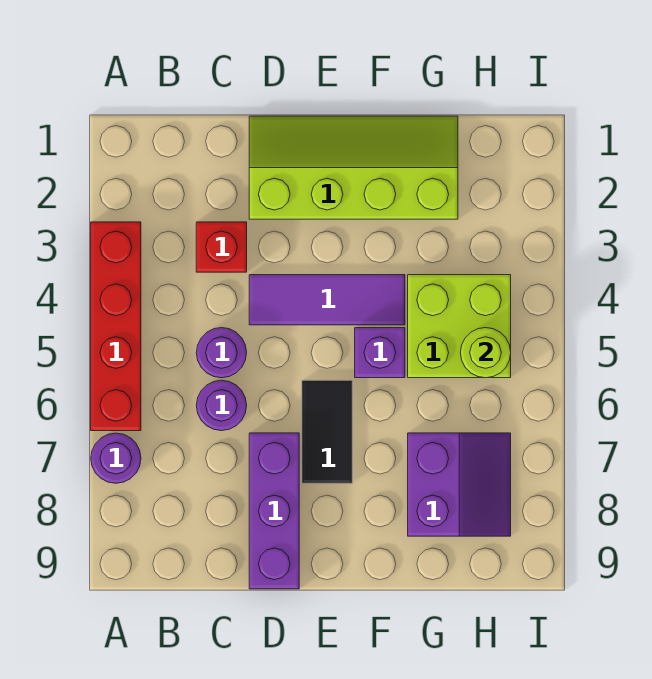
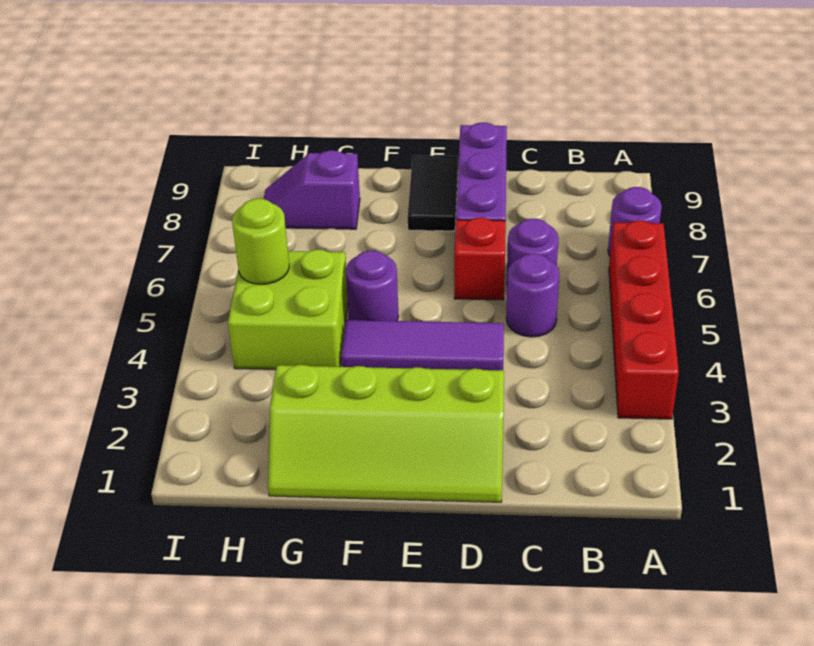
red brick C3 level 1 -> red brick D6 level 1
black tile E6:E7 level 1 -> black tile E8:E9 level 1
purple brick F5 level 1 -> purple round brick F5 level 1
purple slope G7:H8 level 1 top G -> purple slope G8:H8 level 1 top G

